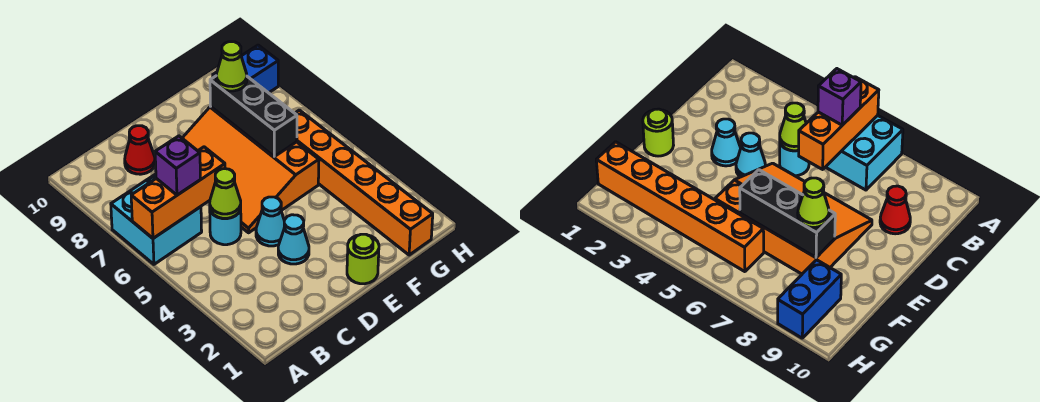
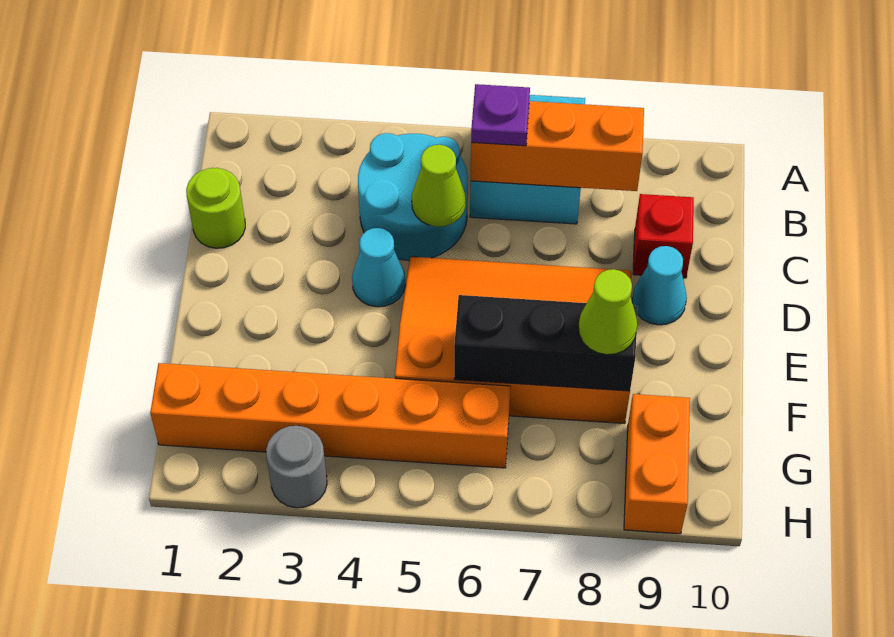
orange brick A6:C6 level 2 -> orange brick B6:B8 level 2
purple brick B6 level 3 -> purple plate B6 level 3
cyan round brick C5 level 1 -> cyan round brick B4:C5 level 1
red cone C9 level 1 -> red brick C9 level 1
cyan cone D3 level 1 -> cyan cone D9 level 1
lime round brick E1 level 1 -> lime round brick C1 level 1
blue brick G9:H9 level 1 -> orange brick G9:H9 level 1
none -> grey round brick H3 level 1

